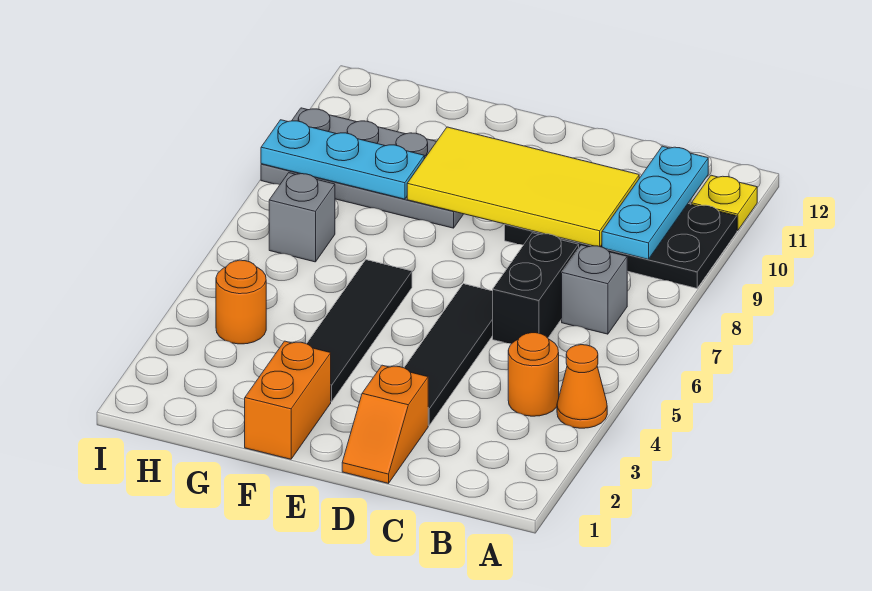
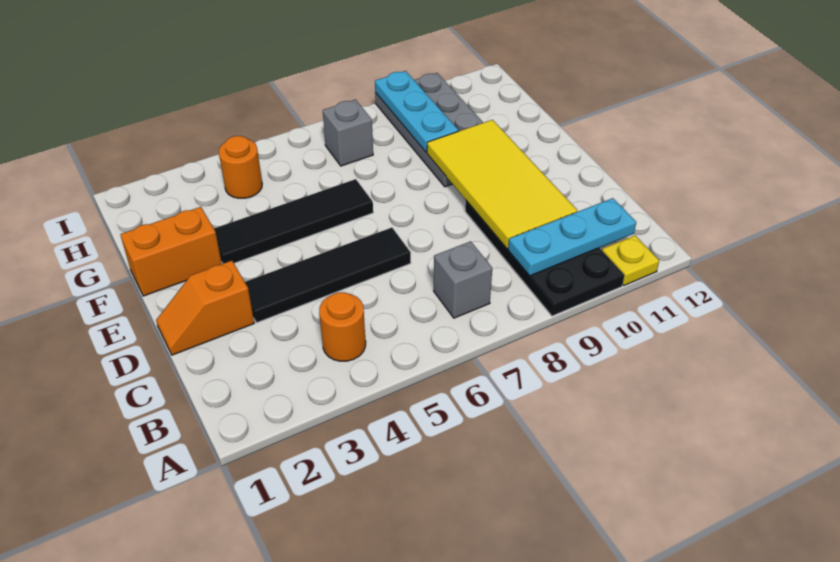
orange cone A4 level 1 -> none
black brick C6:C7 level 1 -> none

